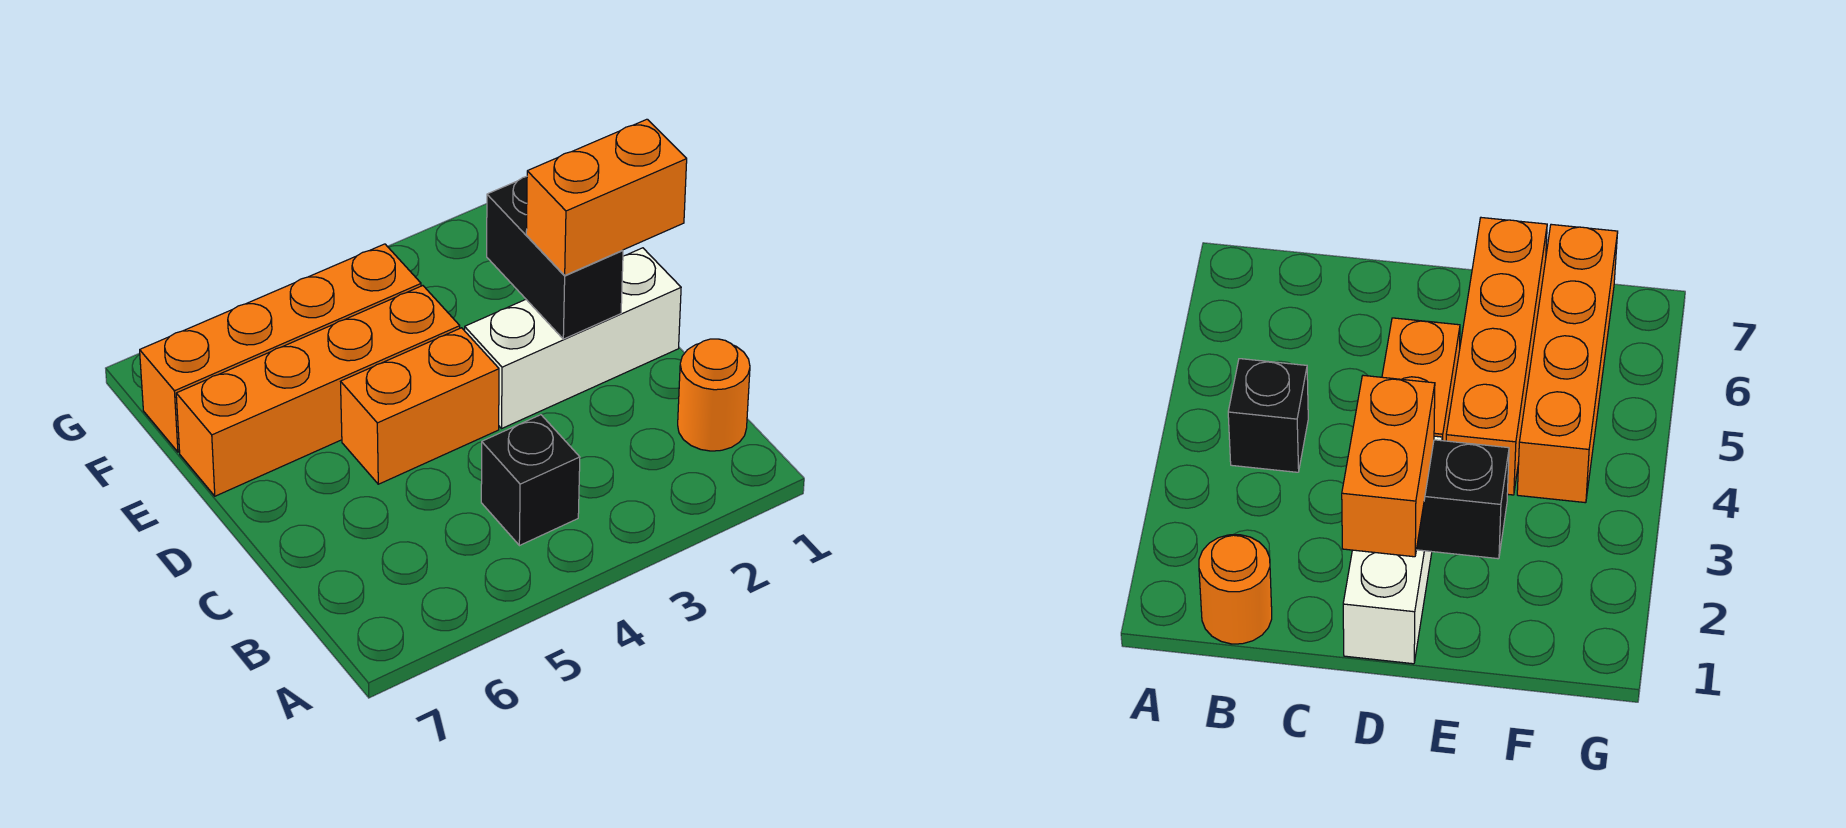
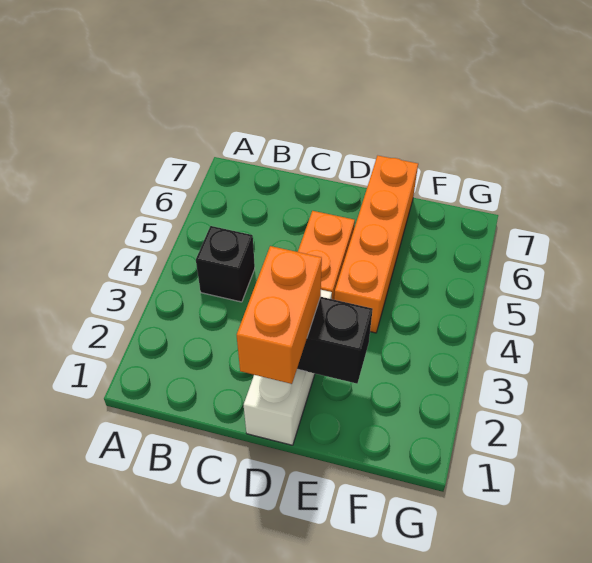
orange round brick B1 level 1 -> none
orange brick F4:F7 level 1 -> none

